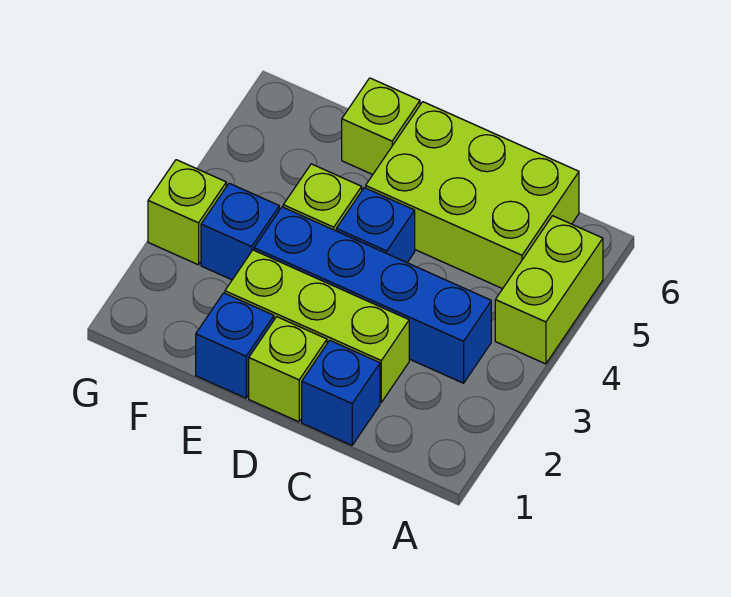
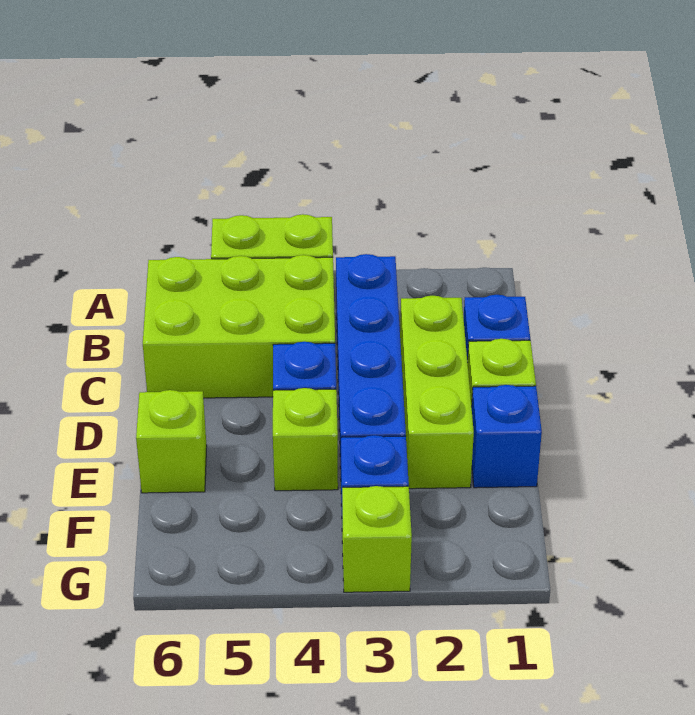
lime brick B5:D6 level 1 -> lime brick B4:C6 level 1

